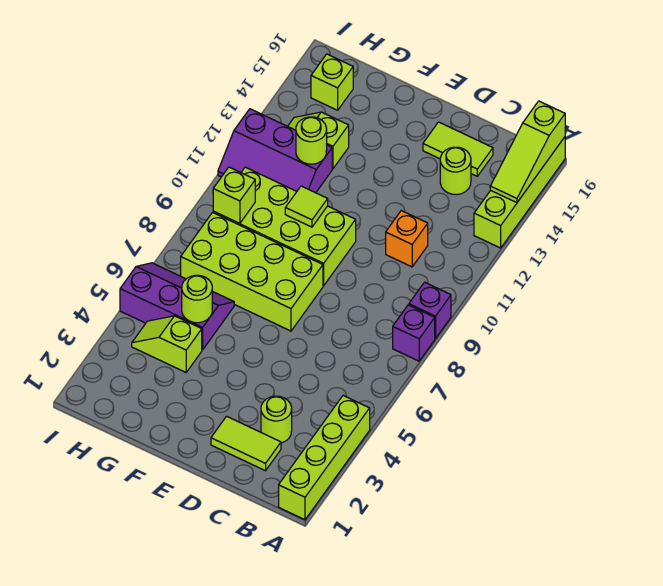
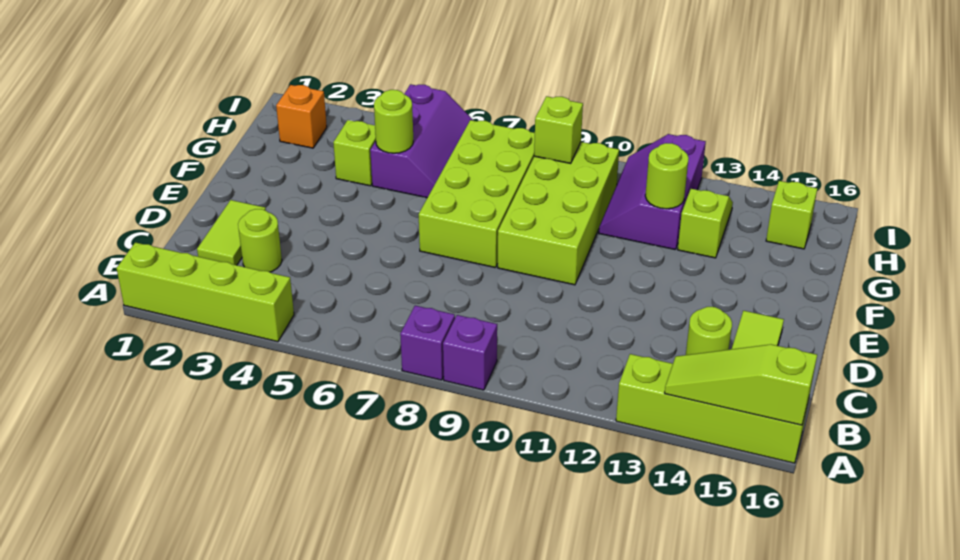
orange brick C11 level 1 -> orange brick H2 level 1
lime tile F10 level 2 -> none

